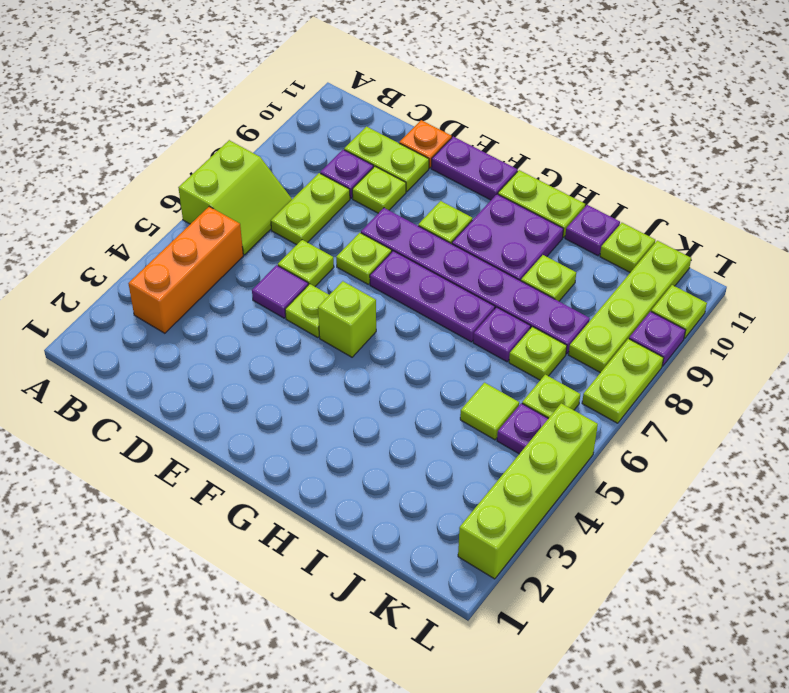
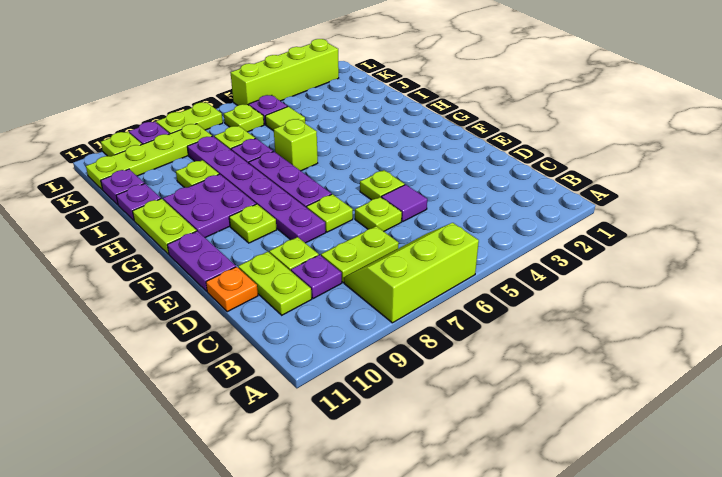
lime slope A6:B7 level 1 top A -> lime slope A6:B8 level 1 top A
orange brick B3:B5 level 1 -> none
lime brick F5 level 1 -> lime brick H6 level 1
lime plate J11 level 1 -> purple plate J11 level 1

